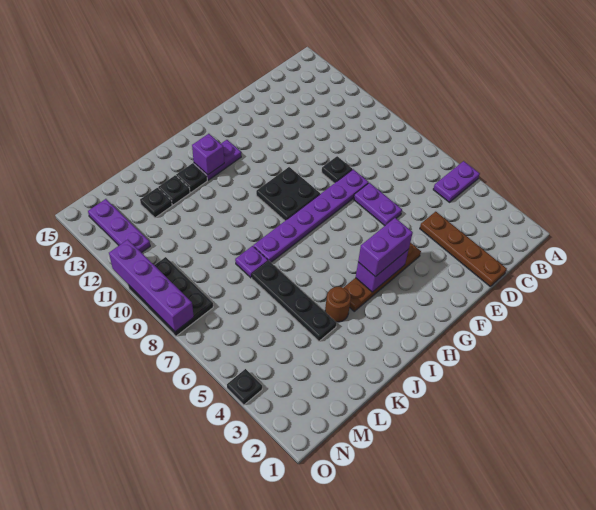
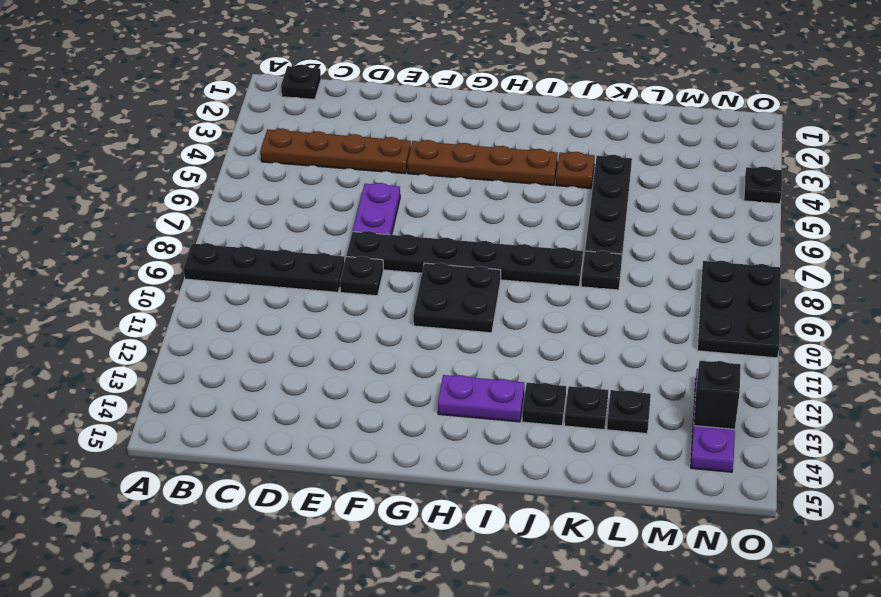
purple plate A5:B5 level 1 -> none
none -> black plate A9:D9 level 1
none -> black plate B1 level 1
brown plate D1:D4 level 1 -> brown plate B4:E4 level 1
purple plate E8:J8 level 1 -> black plate E8:J8 level 1
purple brick G4:H4 level 2 -> none
purple brick G4:H4 level 3 -> none
purple brick I13 level 2 -> none
brown round brick J4 level 1 -> brown plate J4 level 1
purple plate K8 level 1 -> black plate K8 level 1
none -> black brick N13 level 2
purple brick O8:O11 level 2 -> none

